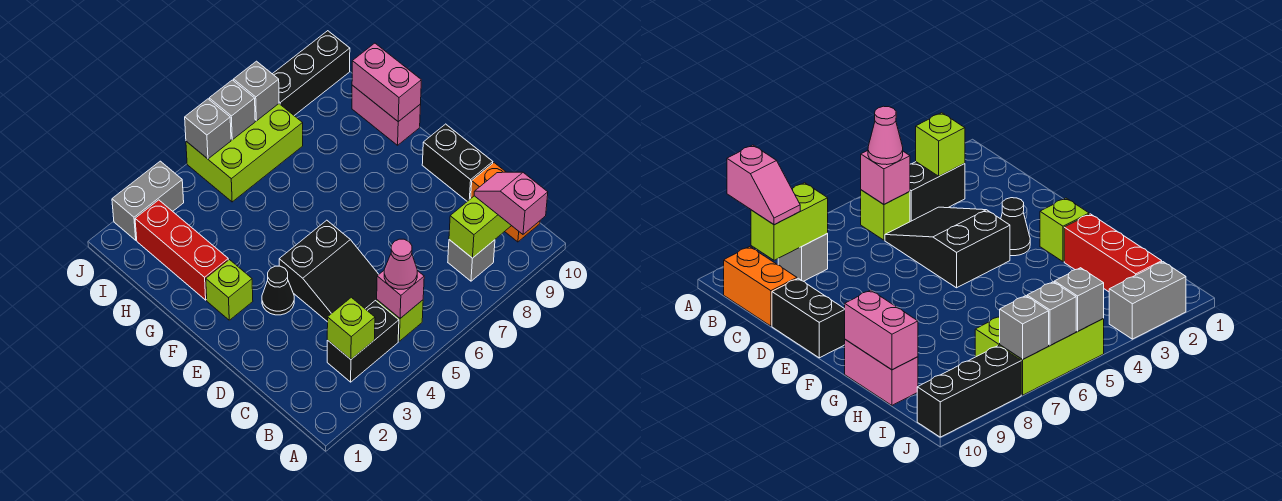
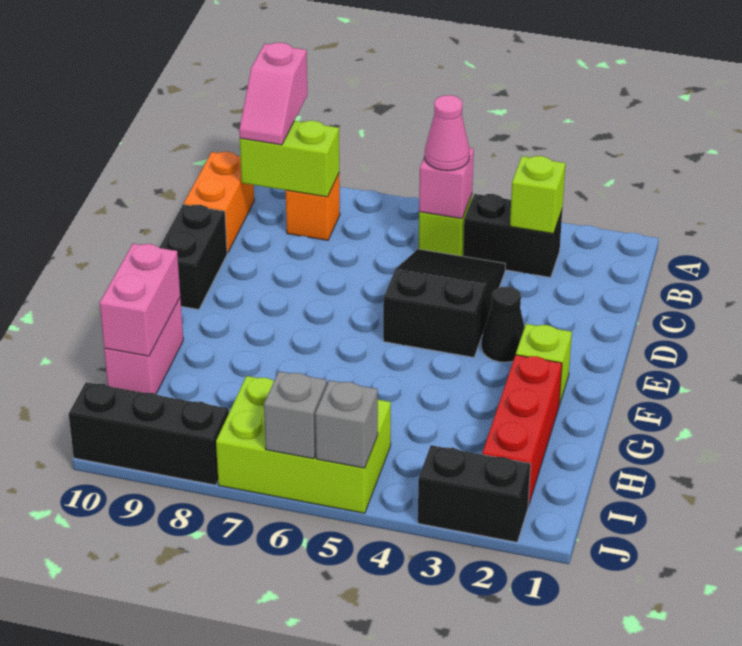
grey brick B8 level 1 -> orange brick B8 level 1
grey brick J2:J3 level 1 -> black brick J2:J3 level 1
grey brick J7 level 2 -> none

